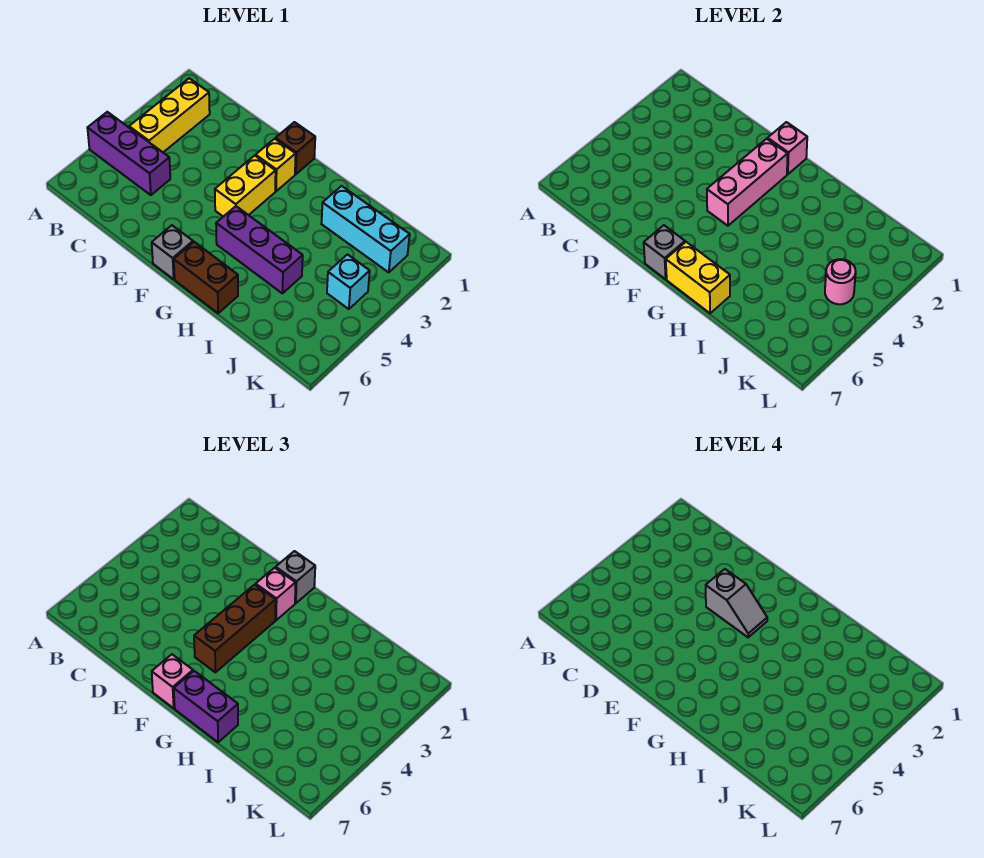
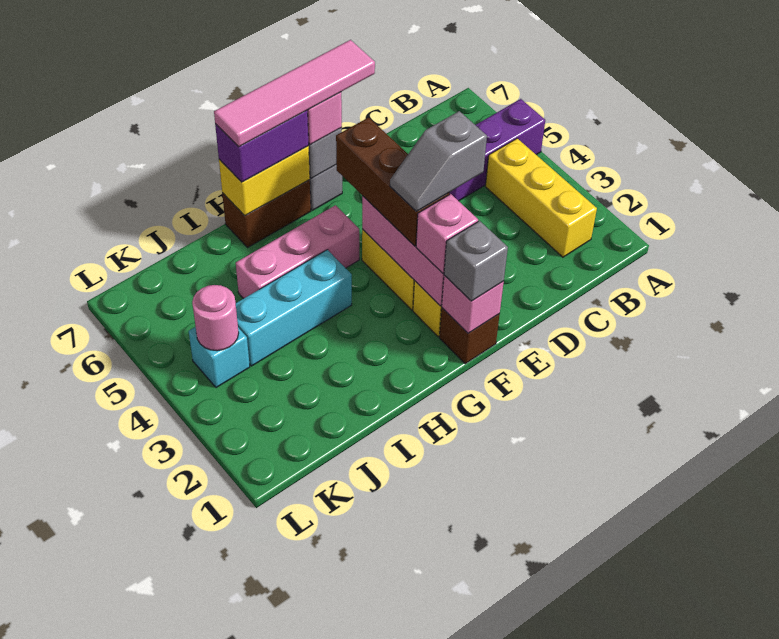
none -> pink tile E7:H7 level 4
purple brick G5:I5 level 1 -> pink brick G5:I5 level 1
cyan brick I2:K2 level 1 -> cyan brick H4:J4 level 1

